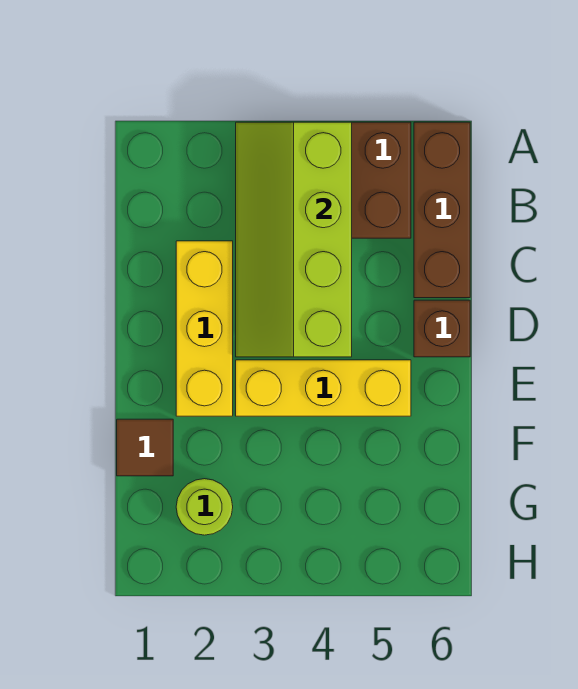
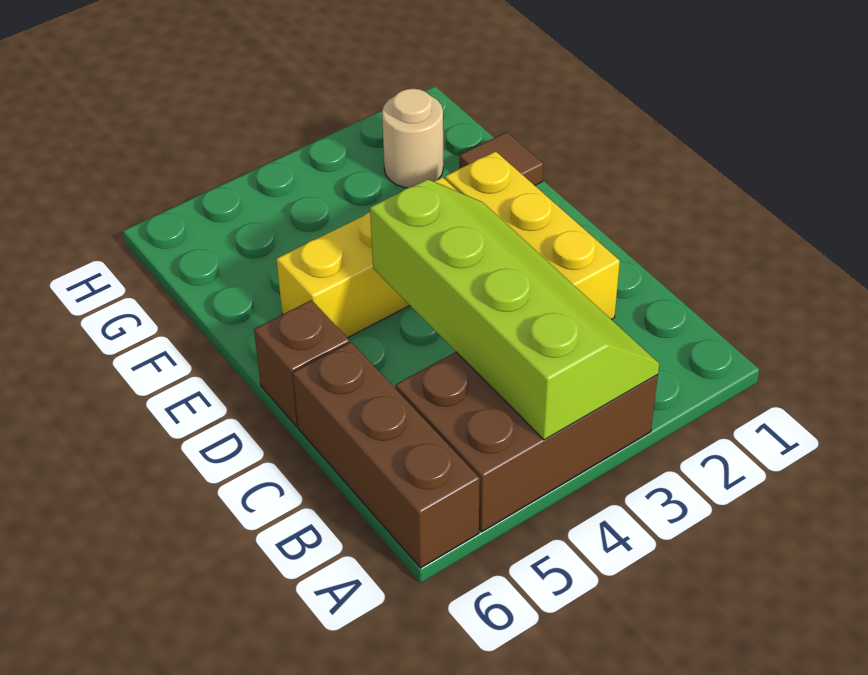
lime round brick G2 level 1 -> tan round brick G2 level 1

